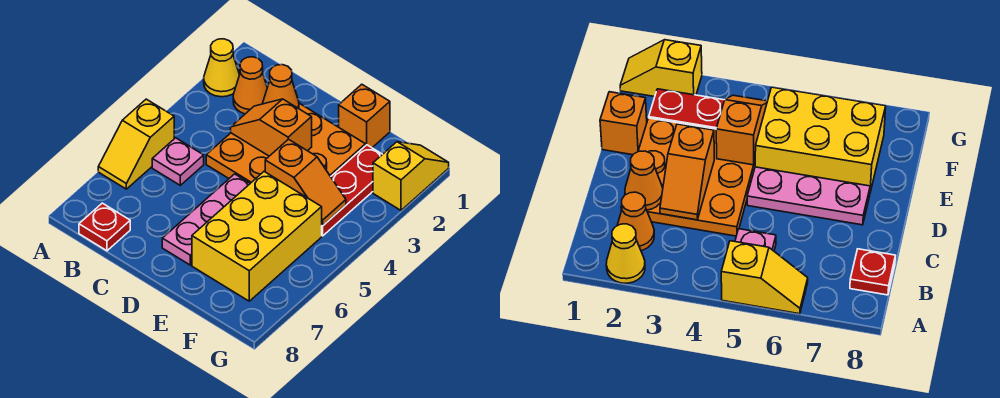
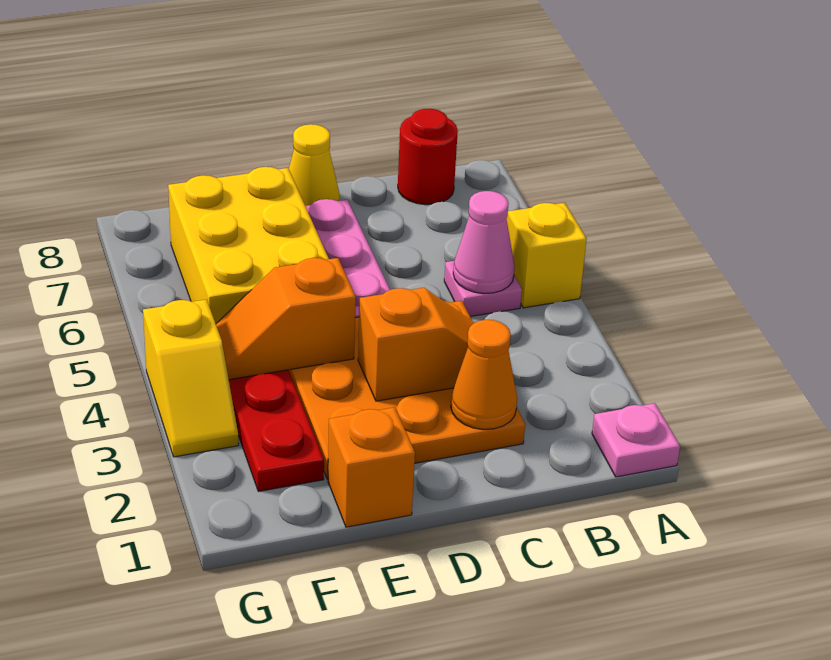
none -> pink plate A1 level 1
yellow cone A2 level 1 -> yellow cone D8 level 1
orange cone B2 level 1 -> none
none -> pink cone B5 level 2
red plate B8 level 1 -> red round brick B8 level 1
yellow slope G1:G2 level 1 top 2 -> yellow slope G3:G4 level 1 top 4

